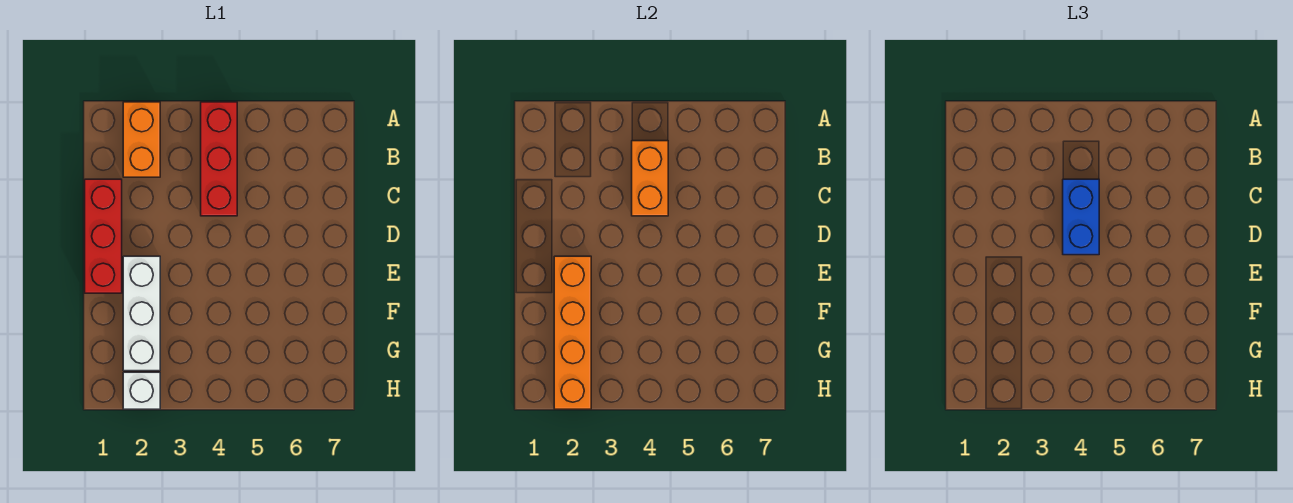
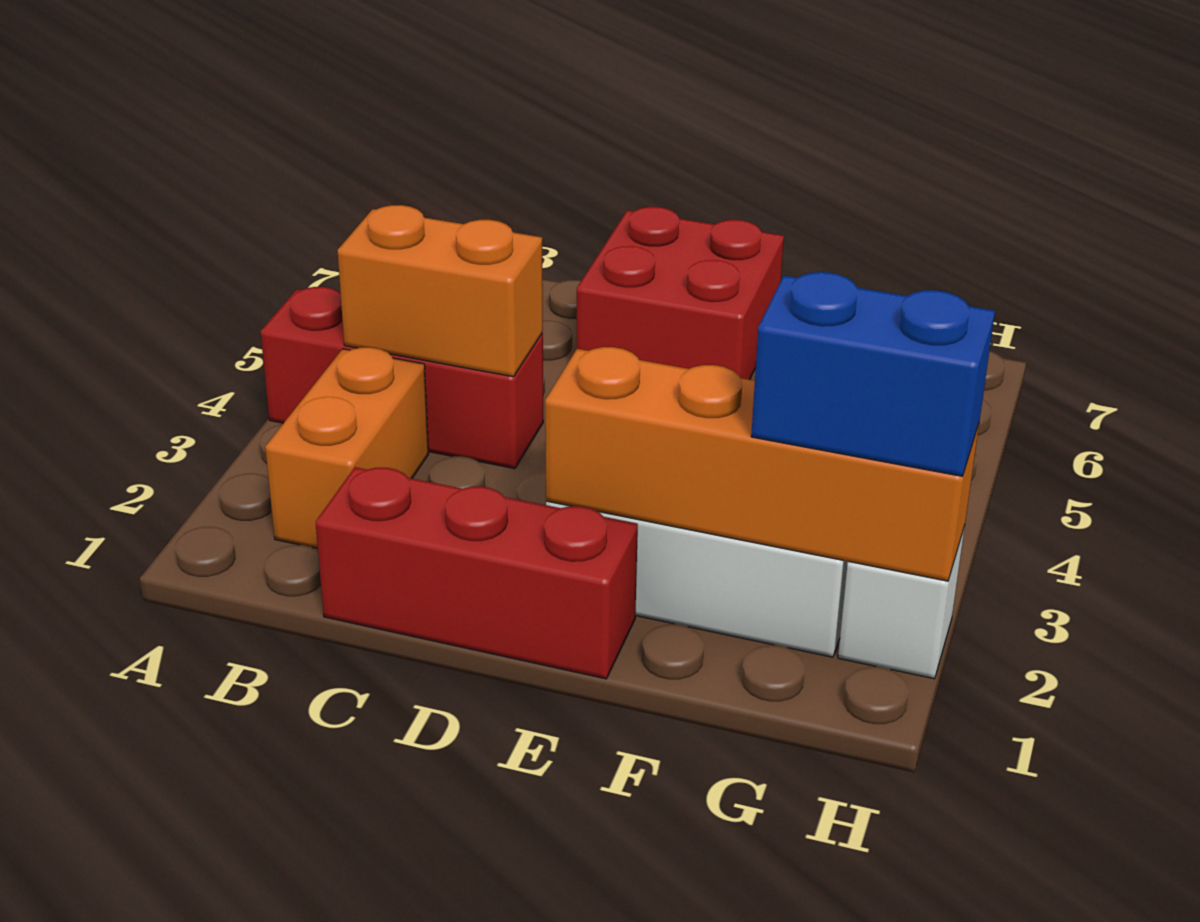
orange brick A2:B2 level 1 -> orange brick B2:B3 level 1
blue brick C4:D4 level 3 -> blue brick G2:H2 level 3
none -> red brick D6:E7 level 1

